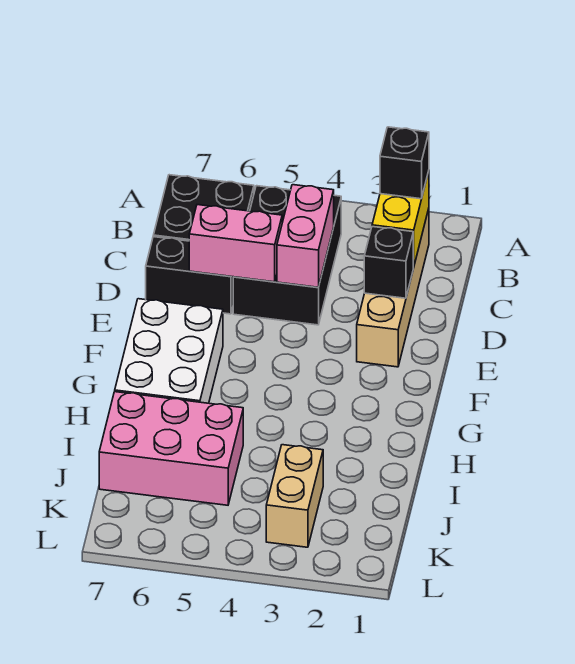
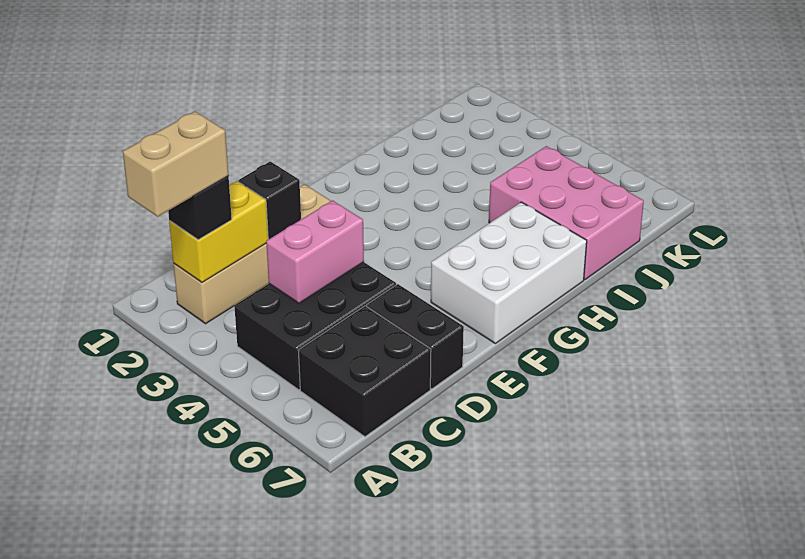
pink brick D5:D6 level 2 -> none
tan brick J3:K3 level 1 -> tan brick A2:B2 level 4

